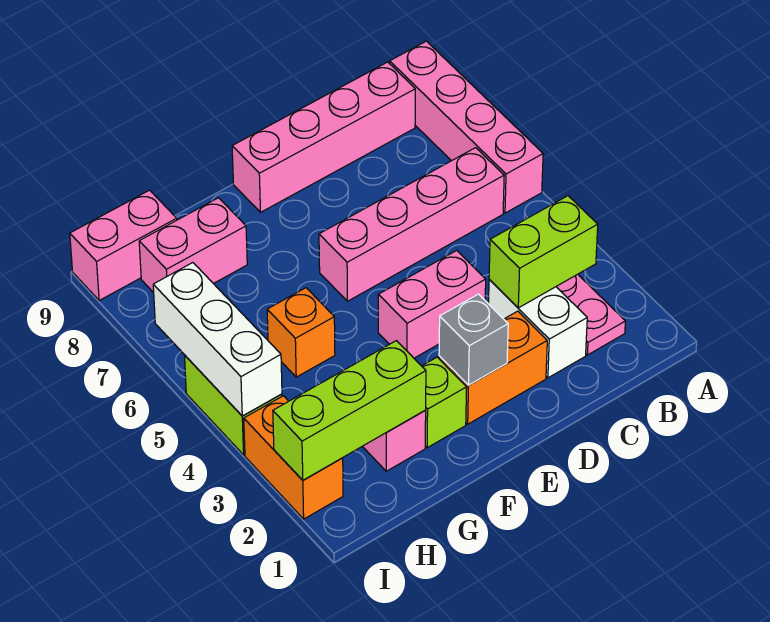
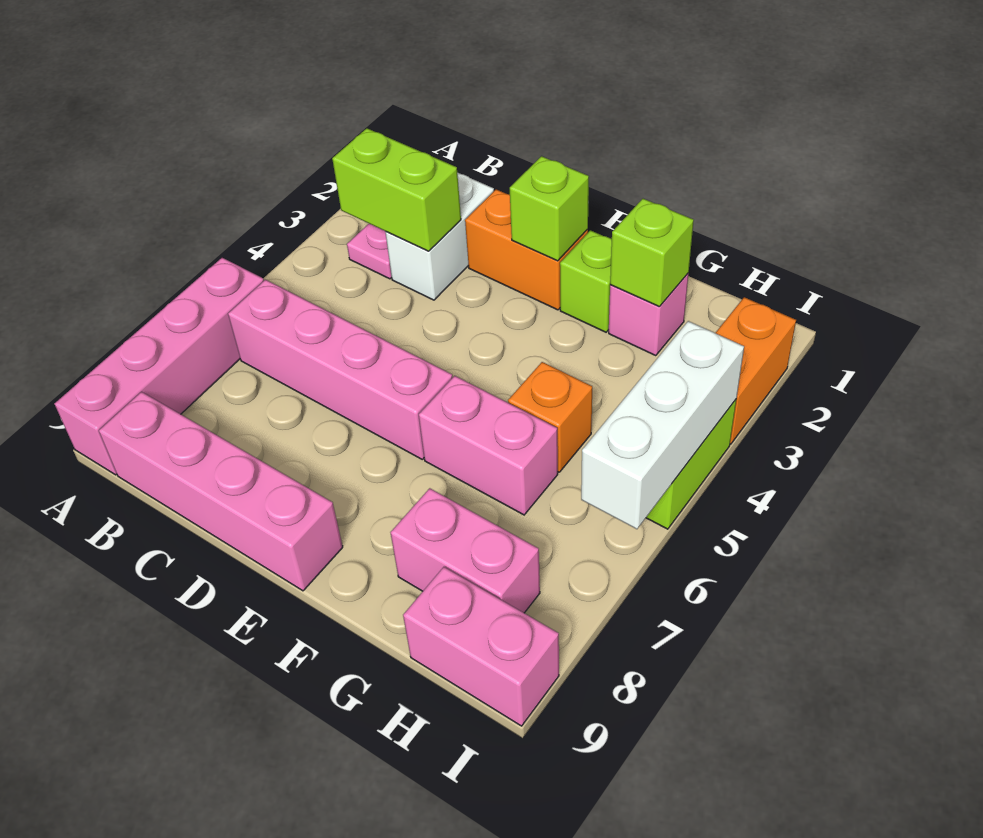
pink brick D4:E4 level 1 -> pink brick F6:G6 level 1
grey brick E2 level 2 -> lime brick E2 level 2
lime brick G2:I2 level 2 -> lime brick G2 level 2

